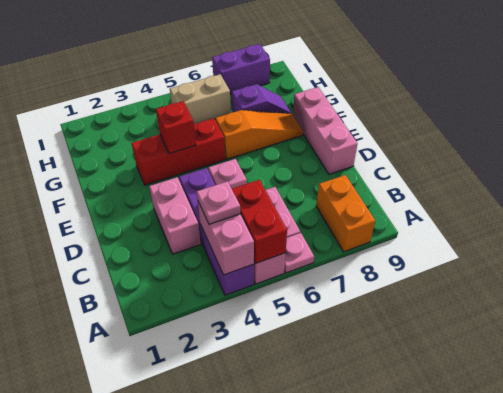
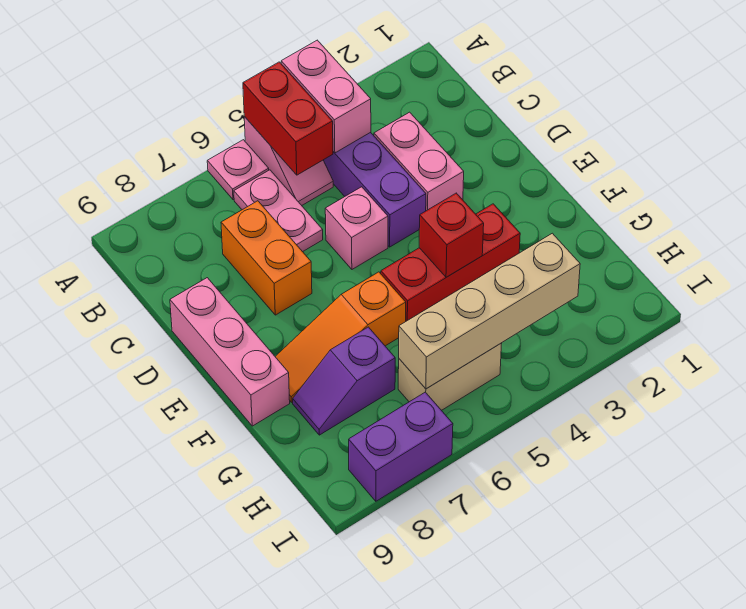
orange brick A8:B8 level 1 -> orange brick C7:D7 level 1
pink plate B4 level 3 -> none
none -> tan brick H3:H6 level 2

